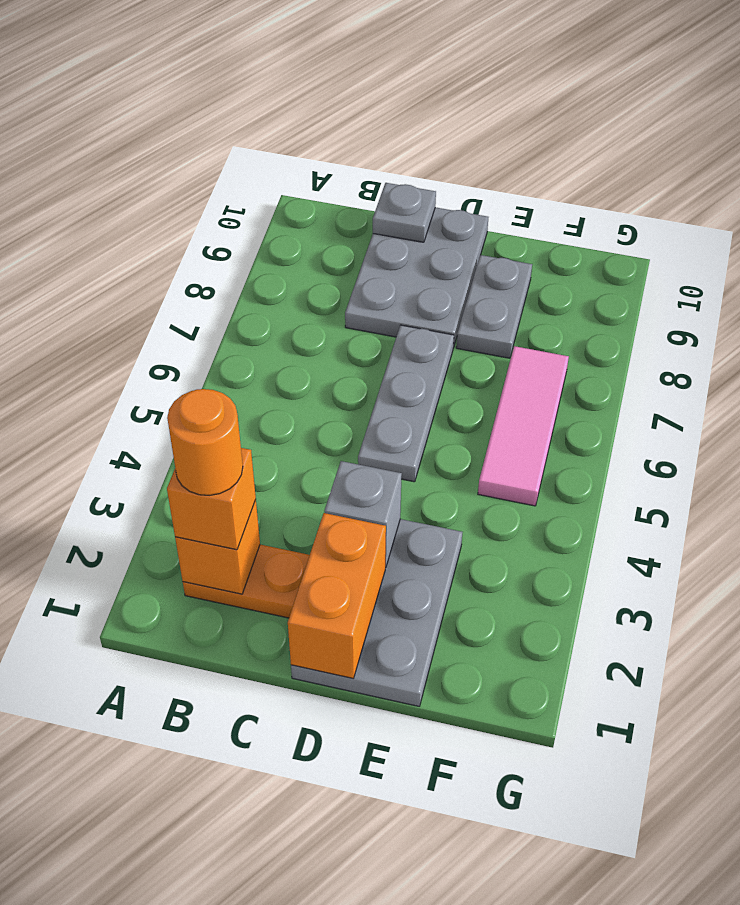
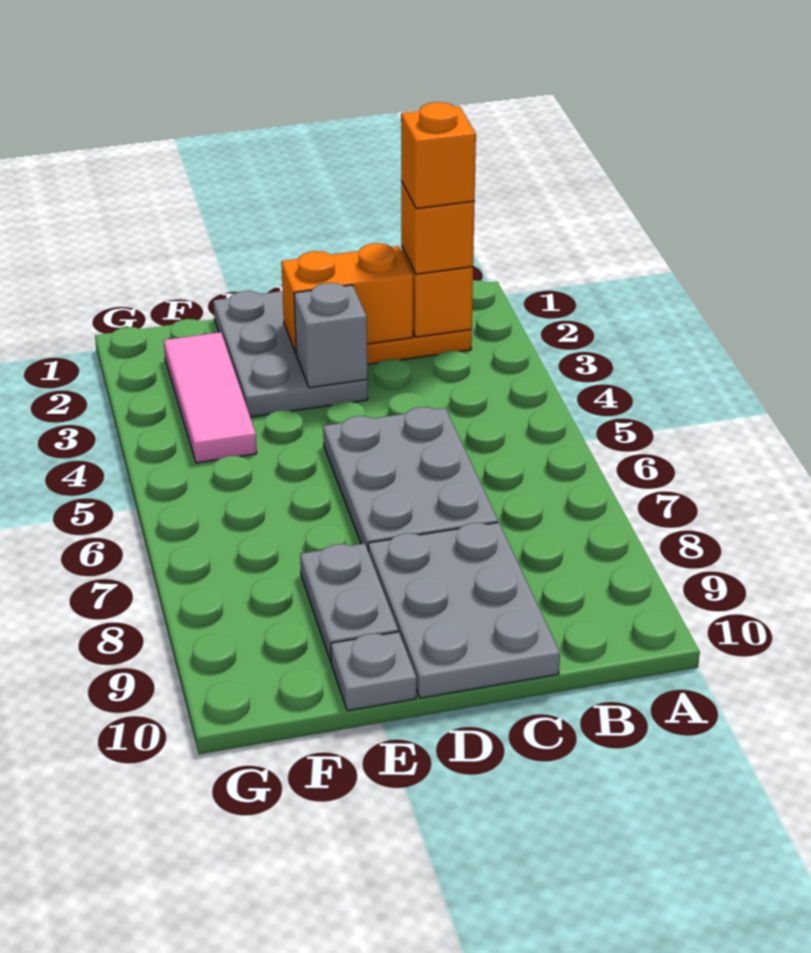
orange round brick B2 level 4 -> orange brick B2 level 4
grey plate C10 level 2 -> grey plate E10 level 1
orange brick D1:D2 level 2 -> orange brick C2:D2 level 2
grey plate D5:D7 level 1 -> grey plate C5:D7 level 1
pink tile F5:F7 level 1 -> pink tile F2:F4 level 1

